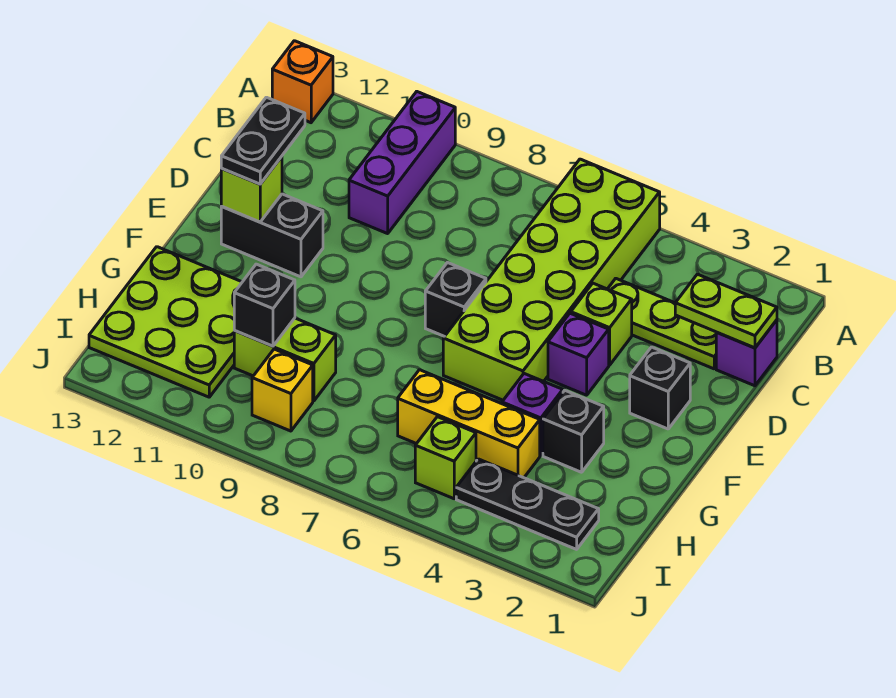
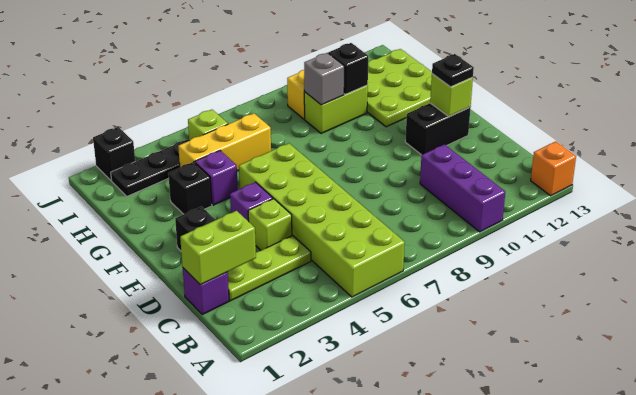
lime plate C1:C2 level 2 -> lime brick C1:C2 level 2
black plate D12:E12 level 3 -> black plate E12 level 3
black brick E7 level 1 -> black brick J2 level 1
none -> grey brick H9 level 2

